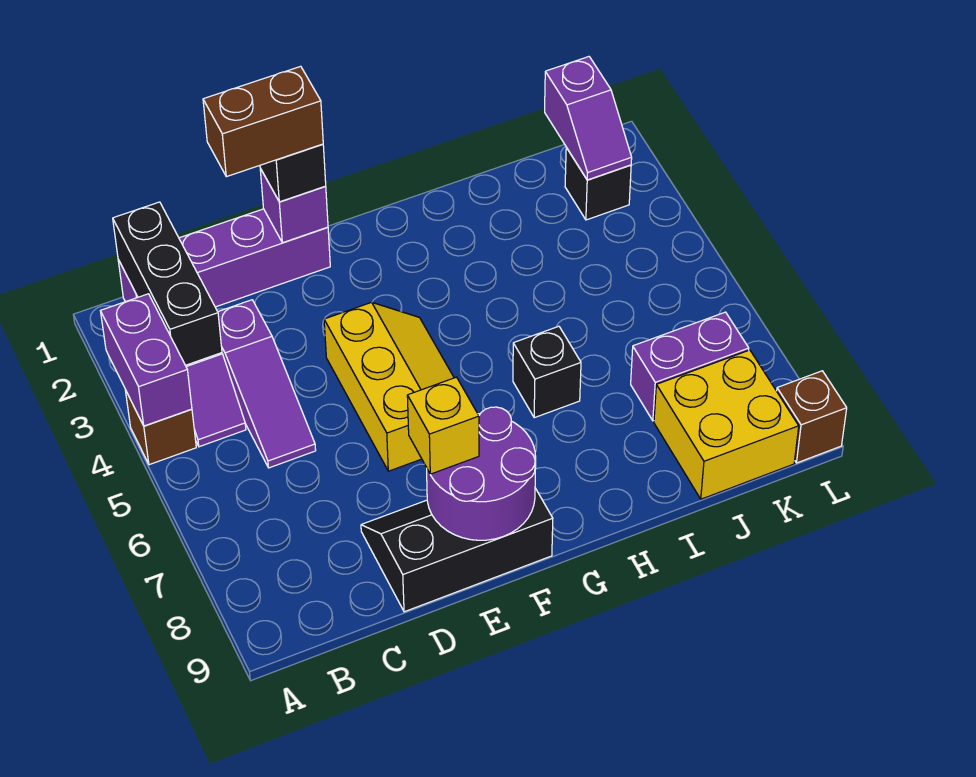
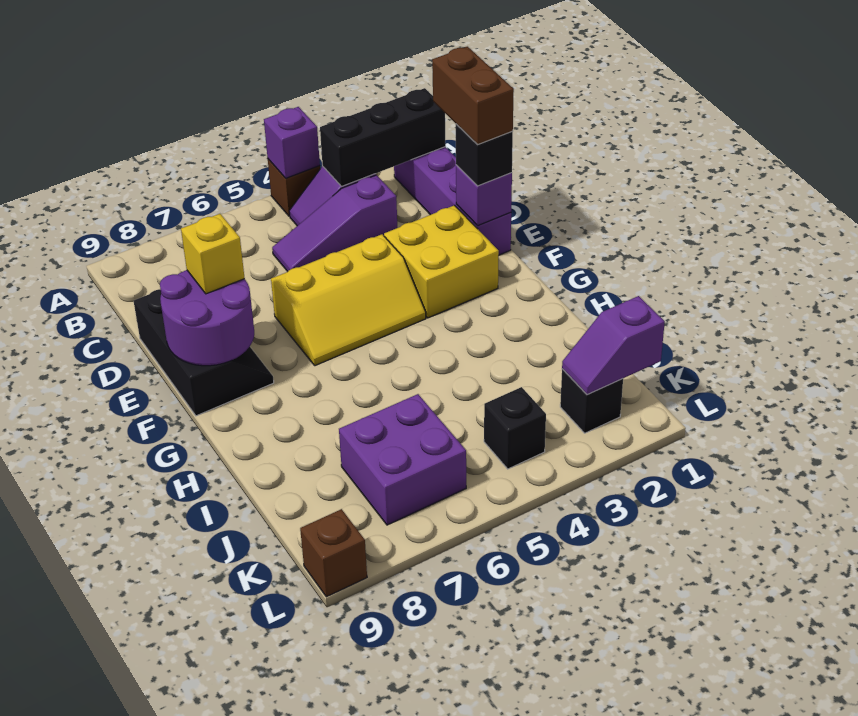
purple brick A3:A4 level 2 -> purple brick A4 level 2
black brick H6 level 1 -> black brick K4 level 1
purple brick J7:K7 level 1 -> purple brick J6:K7 level 1
yellow brick J8:K9 level 1 -> yellow brick E2:F3 level 1

